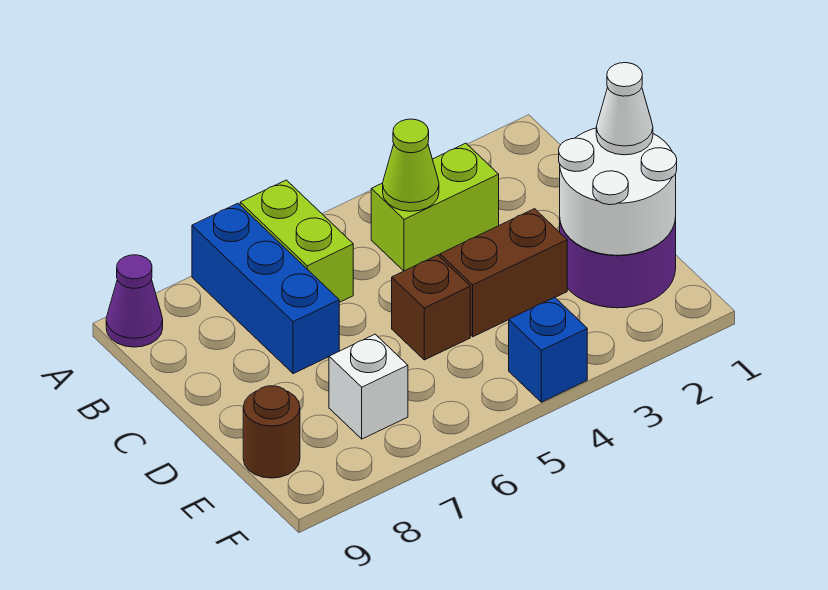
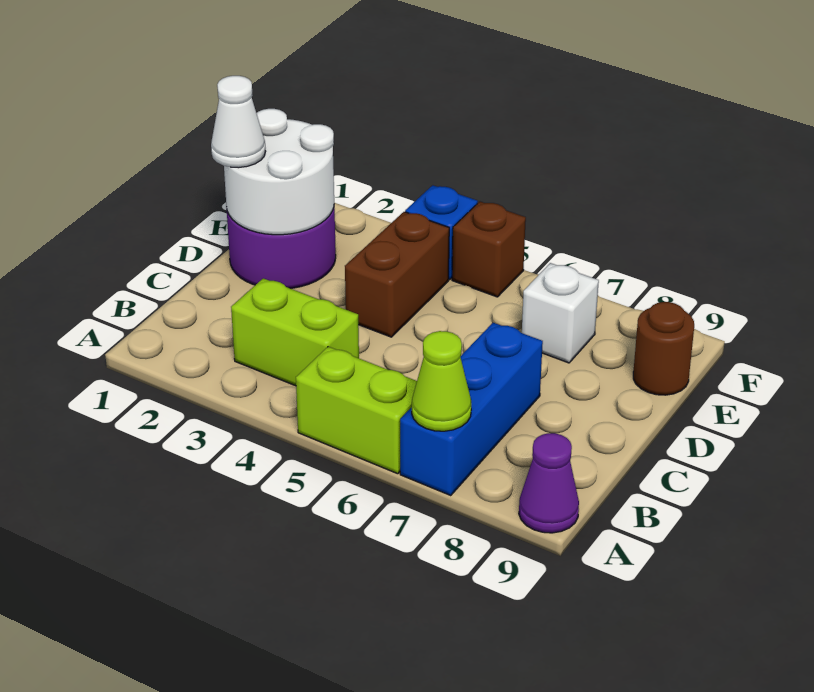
lime brick A6:B6 level 1 -> lime brick A5:A6 level 1
lime cone B4 level 2 -> lime cone A7 level 2
brown brick D3:D4 level 1 -> brown brick D4:E4 level 1
brown brick D5 level 1 -> brown brick F5 level 1

